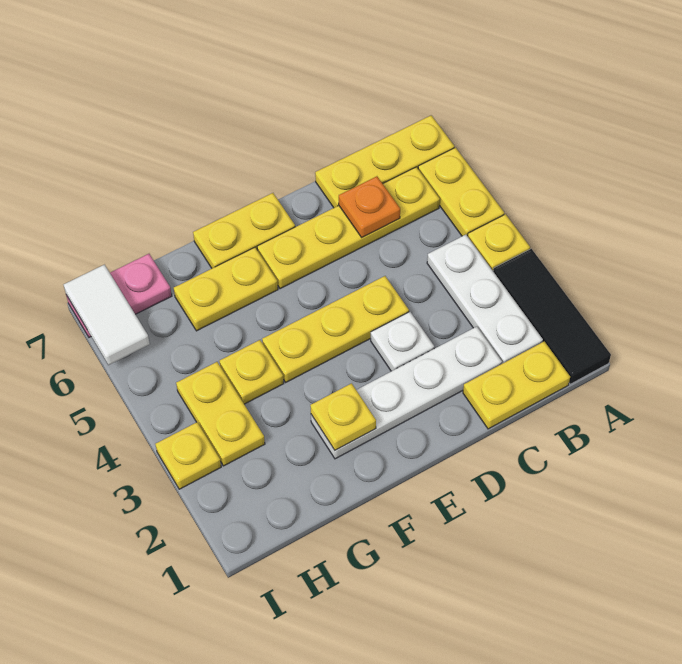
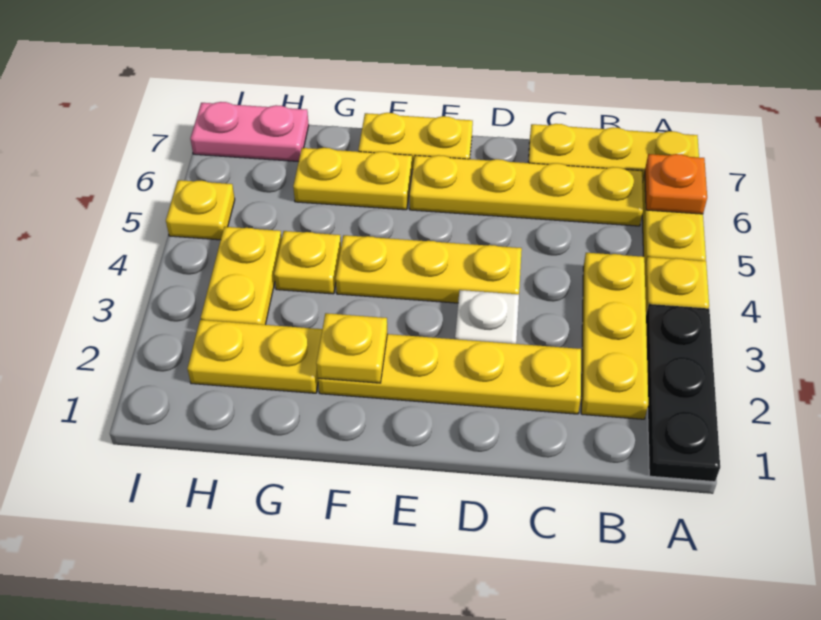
black tile A1:A3 level 1 -> black plate A1:A3 level 1
yellow plate B1:C1 level 1 -> yellow plate G2:H2 level 1
white plate B2:B4 level 1 -> yellow plate B2:B4 level 1
white plate C2:F2 level 1 -> yellow plate C2:F2 level 1
orange plate C6 level 2 -> orange plate A6 level 2
yellow plate I3 level 1 -> yellow plate I5 level 1
white tile I6:I7 level 2 -> none

